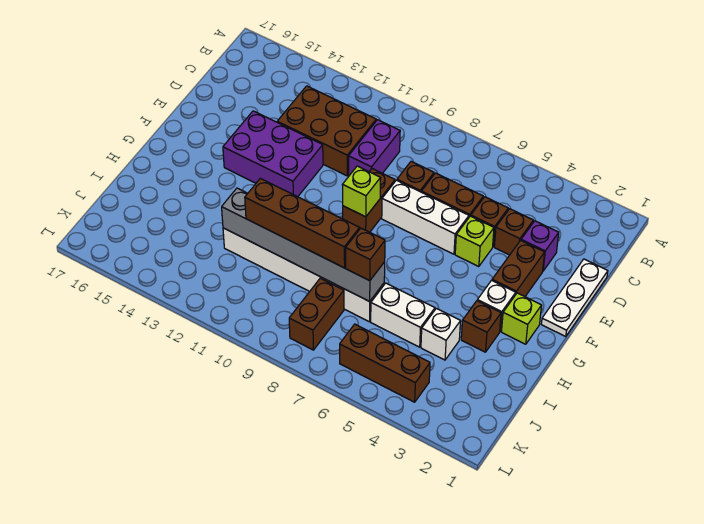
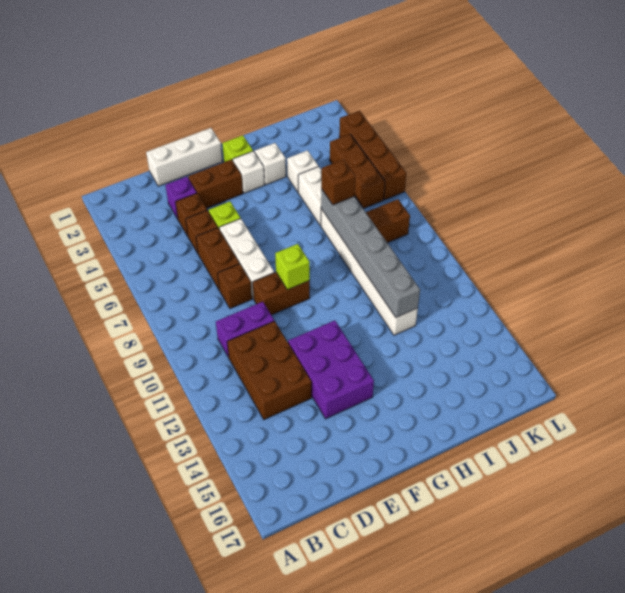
white plate D1:F1 level 1 -> white brick D1:F1 level 1
brown brick H3 level 1 -> white brick H3 level 1
brown brick I8:I11 level 3 -> brown brick L3:L6 level 1

